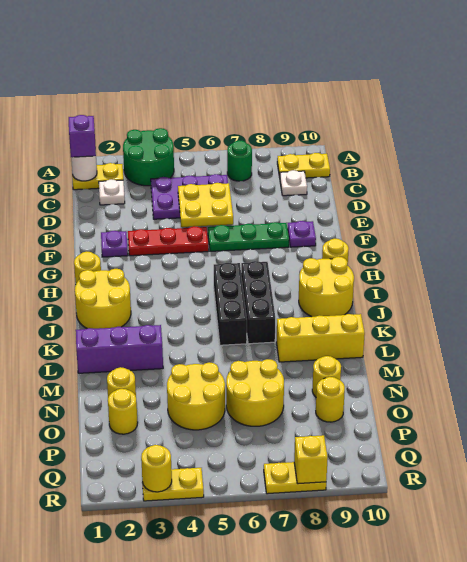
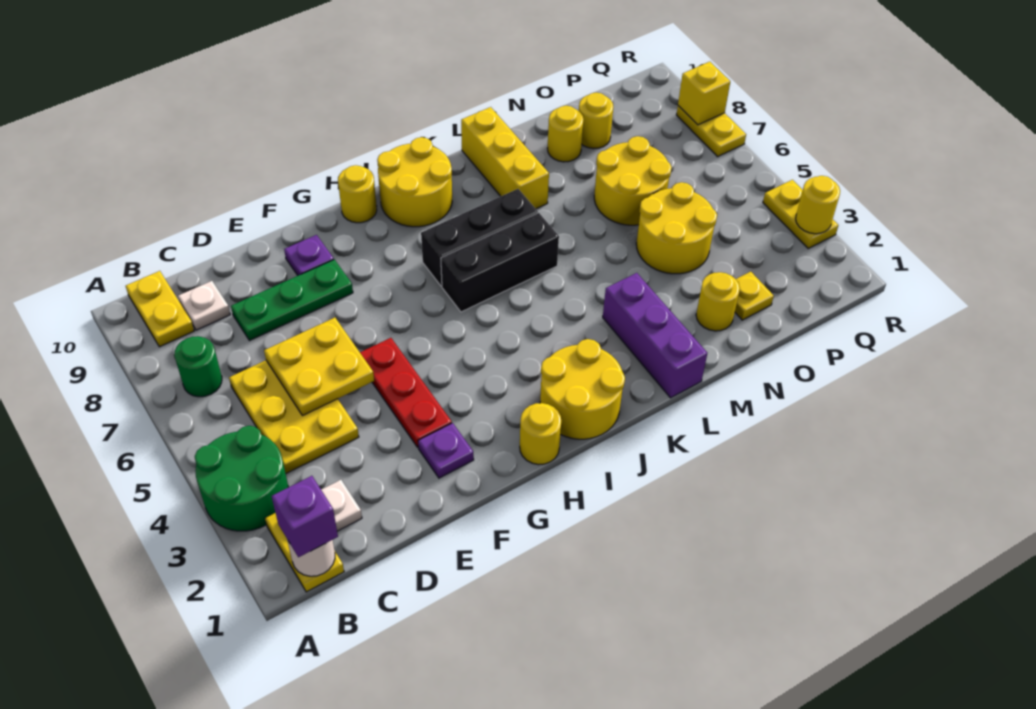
purple plate C4:D6 level 1 -> yellow plate C4:D6 level 1
green plate F6:F8 level 1 -> green plate D8:F8 level 1
yellow round brick O2 level 1 -> yellow plate O2 level 1

